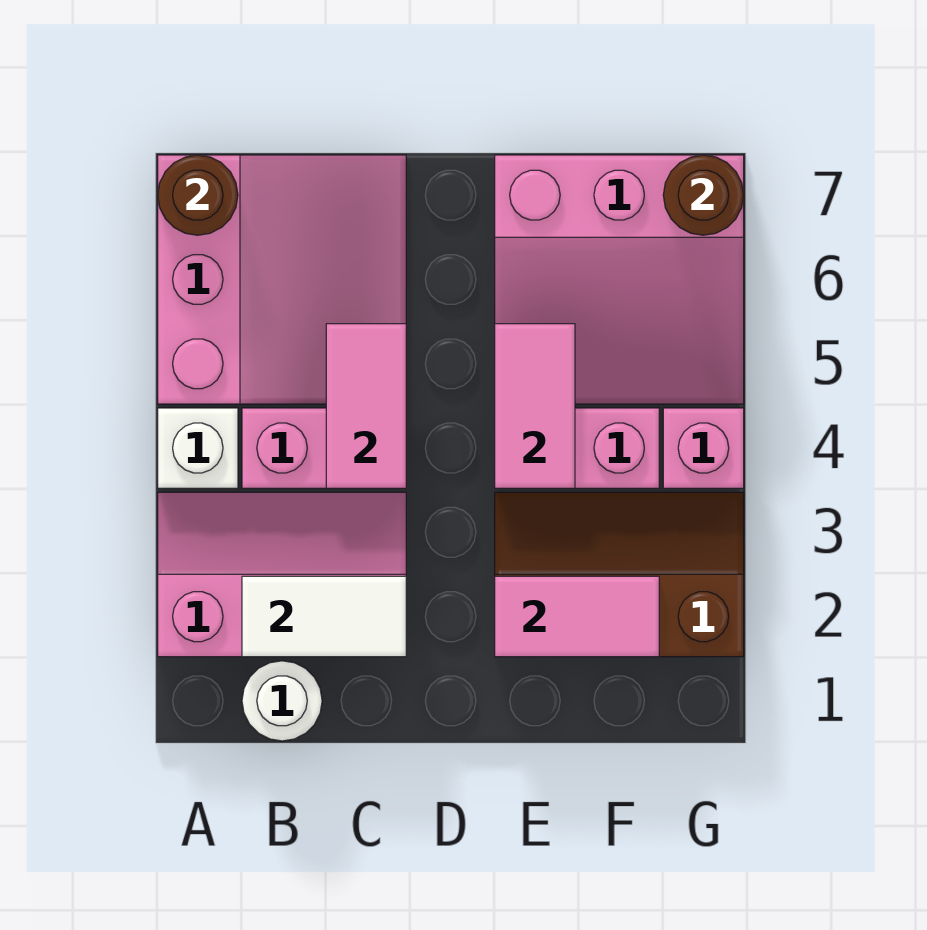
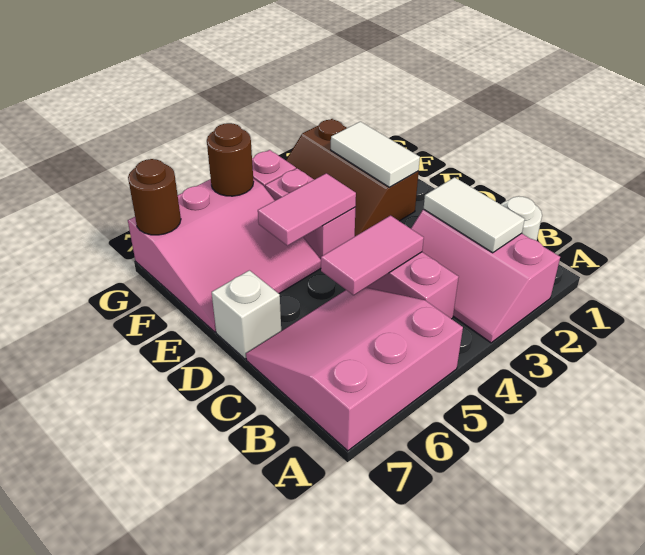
white brick A4 level 1 -> white brick D7 level 1
brown round brick A7 level 2 -> brown round brick G5 level 2
pink tile E2:F2 level 2 -> white tile E2:F2 level 2
pink slope E5:G7 level 1 top 7 -> pink slope E5:G7 level 1 top G

